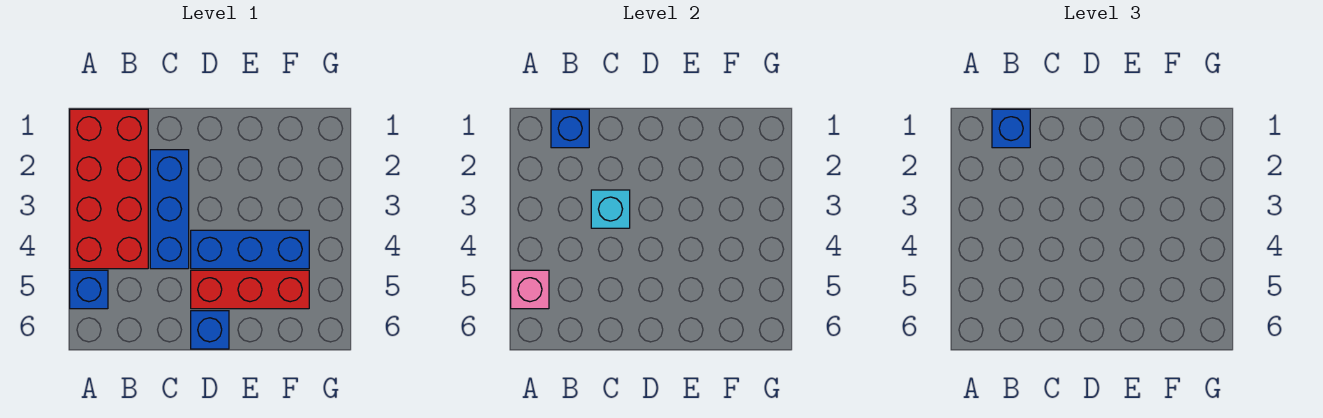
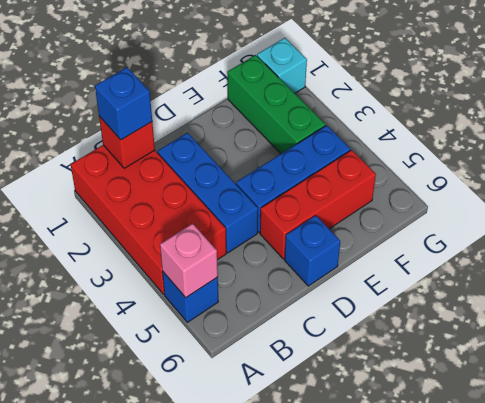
blue brick B1 level 2 -> red brick B1 level 2
cyan brick C3 level 2 -> cyan brick G1 level 1
none -> green brick F1:F3 level 1

